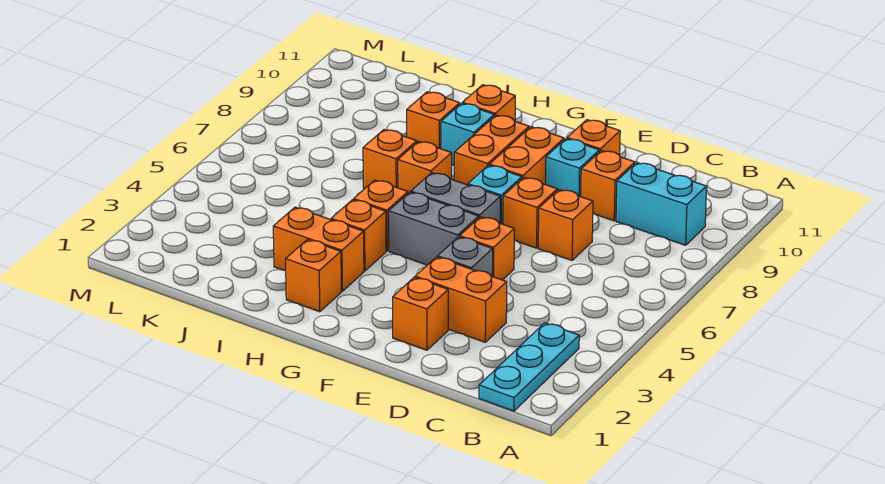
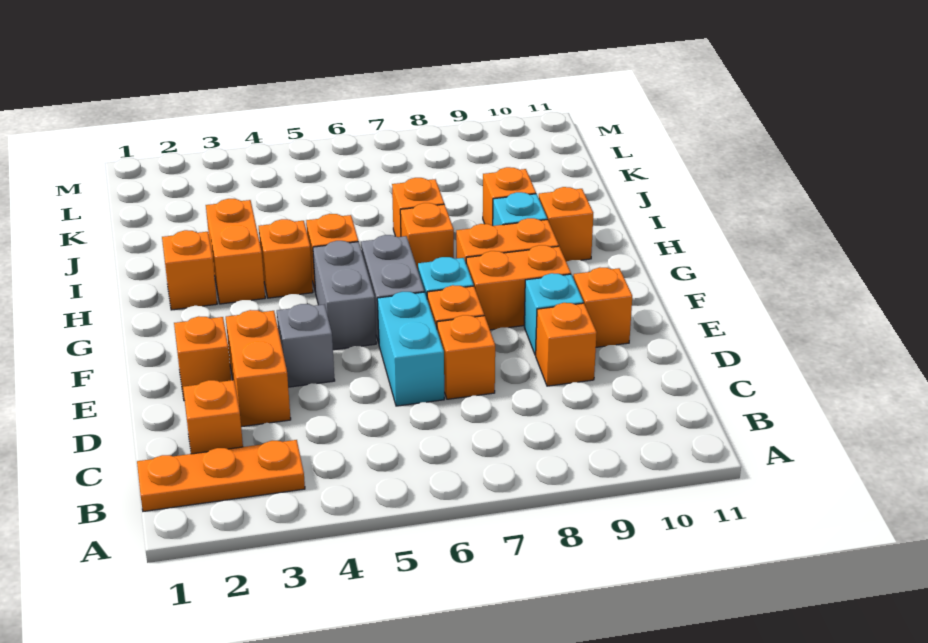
cyan plate B1:B3 level 1 -> orange plate B1:B3 level 1
cyan brick B9:C9 level 1 -> cyan brick D6:E6 level 1
orange brick E5 level 1 -> orange brick C2 level 1

